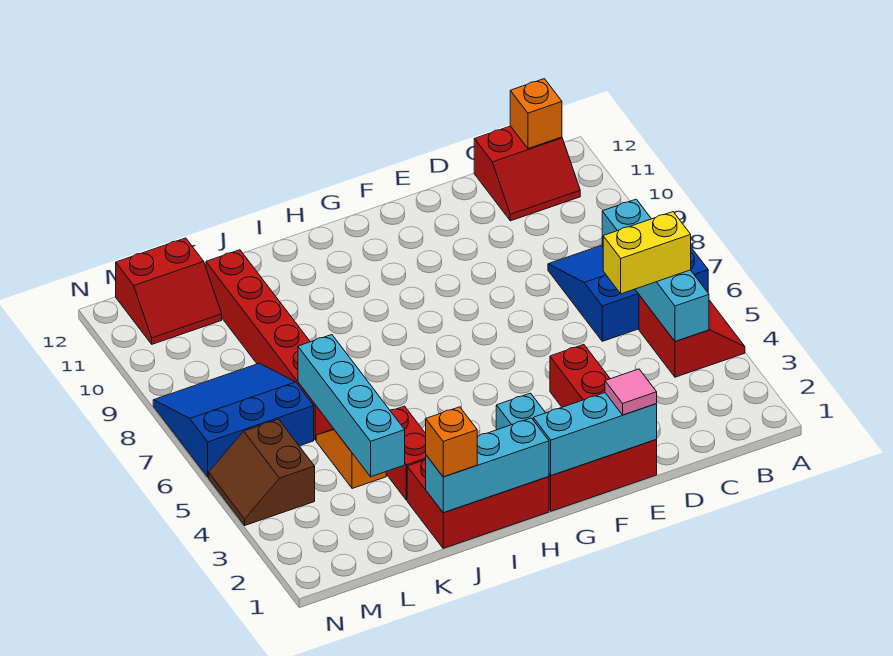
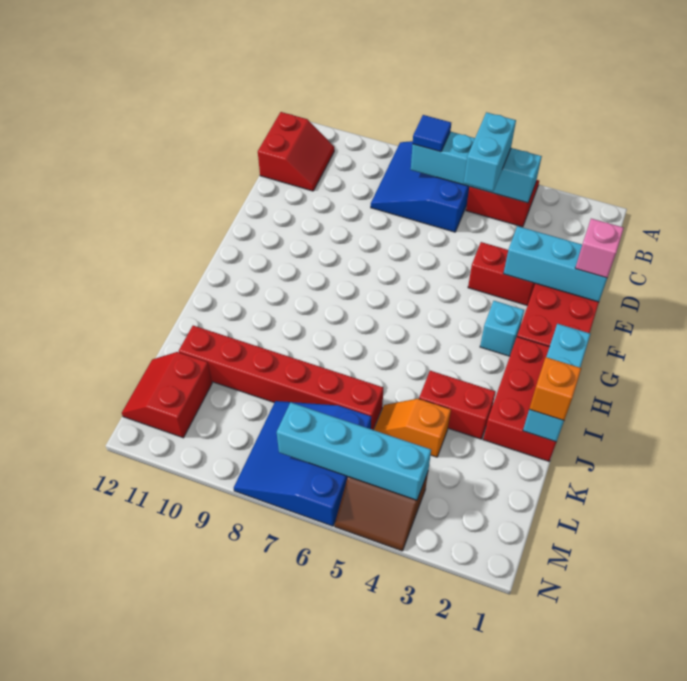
yellow brick B5:C5 level 3 -> cyan brick B5:C5 level 3
none -> blue tile B7 level 3
orange brick B12 level 2 -> none
cyan brick E1:G1 level 2 -> cyan brick E1:E3 level 2
pink tile E1 level 3 -> pink brick E1 level 3
cyan brick K3:K6 level 2 -> cyan brick M4:M7 level 2
red slope L11:M12 level 1 top 12 -> red slope L11:M12 level 1 top 11

